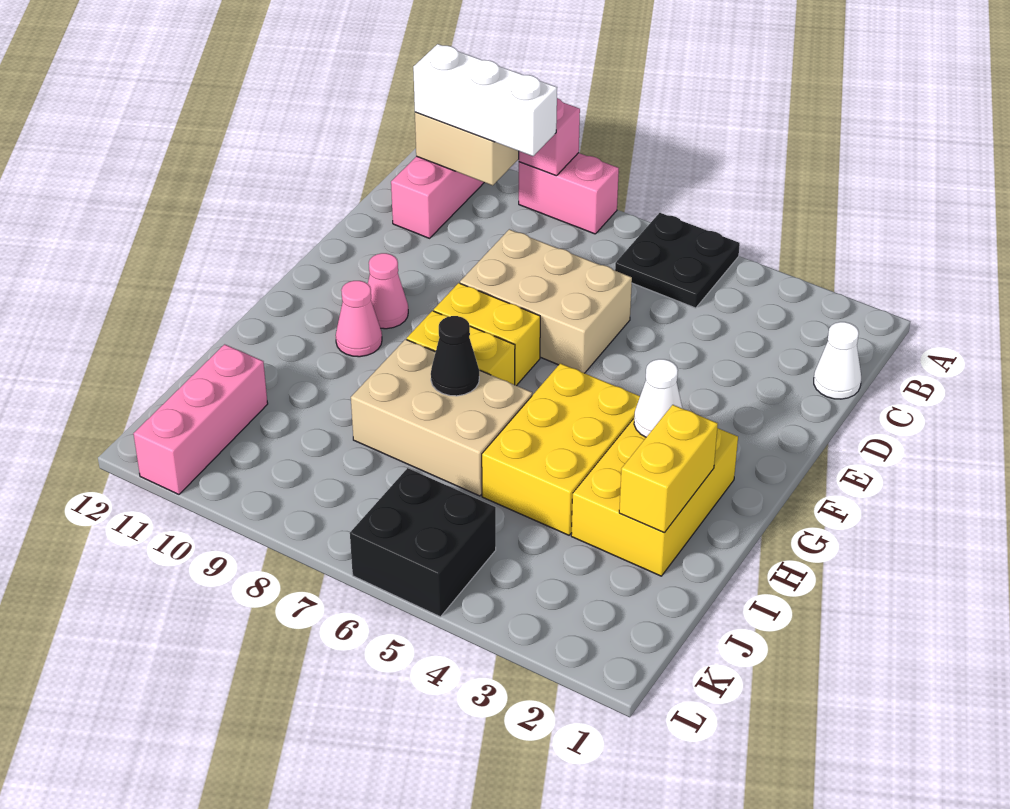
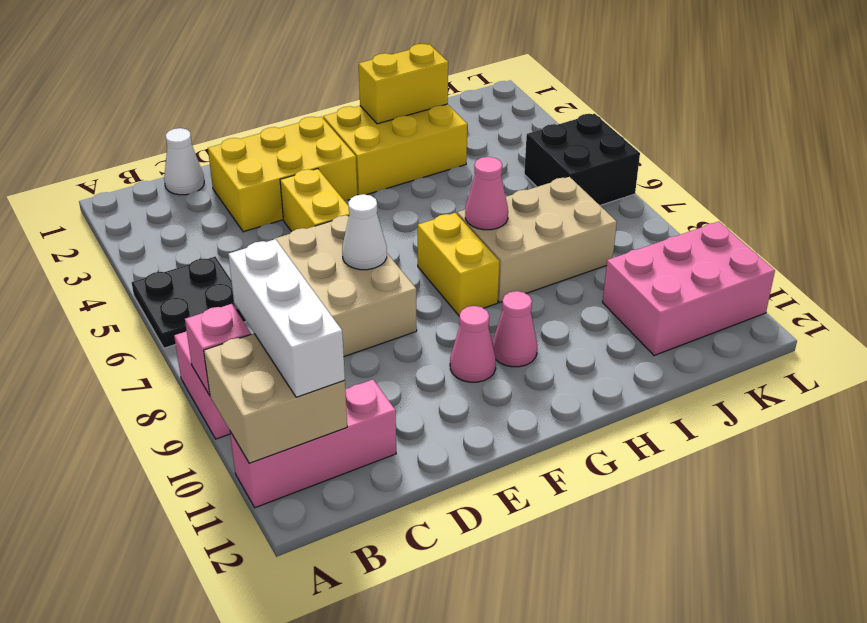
yellow brick F7:F8 level 1 -> yellow brick E4:E5 level 1
white cone G3 level 2 -> white cone E7 level 2
yellow brick G4:I5 level 1 -> yellow brick D2:F3 level 1
tan brick H6:I8 level 1 -> tan brick H7:J8 level 1
black cone H7 level 2 -> pink cone H7 level 2
pink brick J11:L11 level 1 -> pink brick J10:L11 level 1

